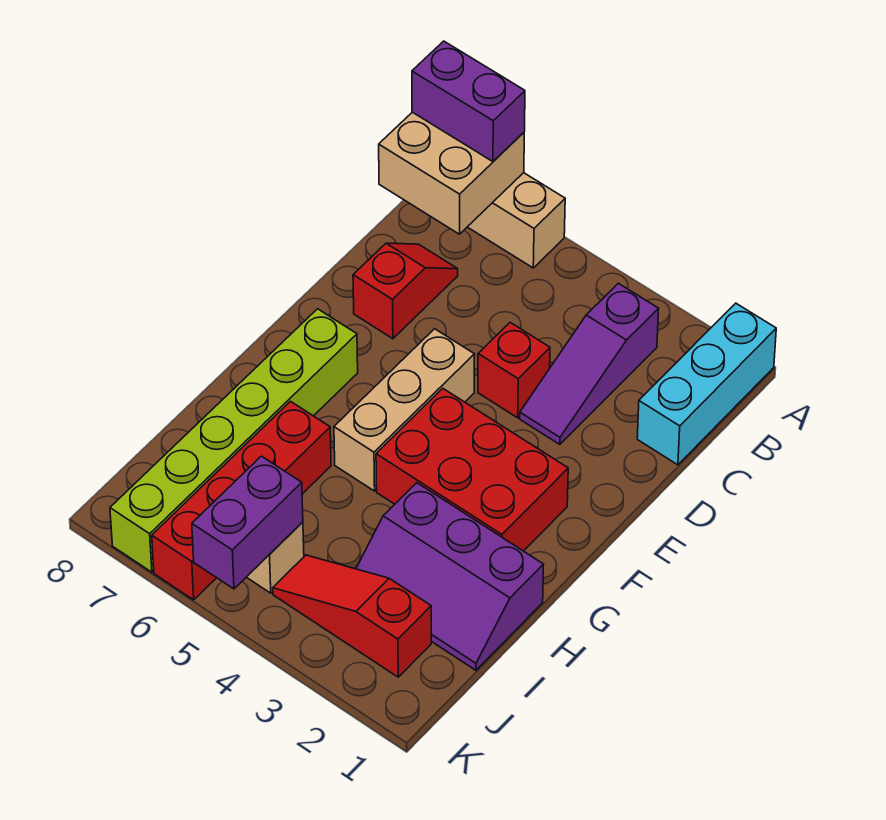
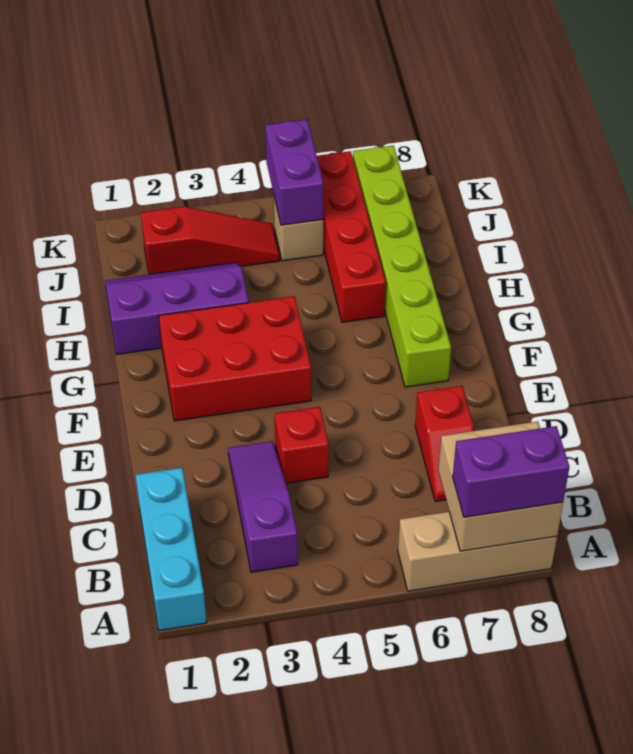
tan brick E5:G5 level 1 -> none

